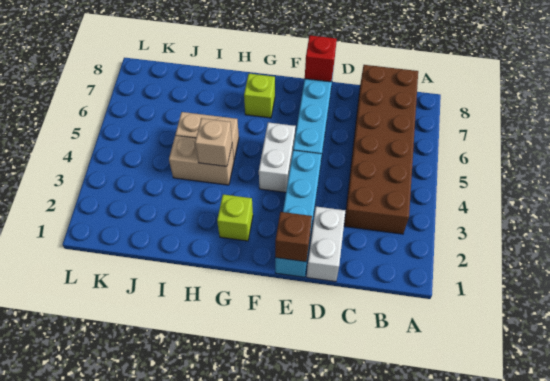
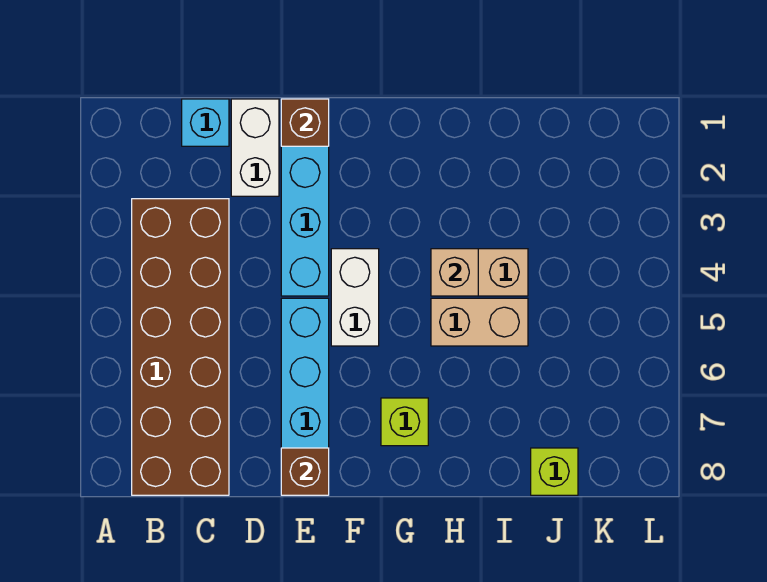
none -> cyan brick C1 level 1
red brick E8 level 2 -> brown brick E8 level 2
lime brick G2 level 1 -> lime brick J8 level 1

